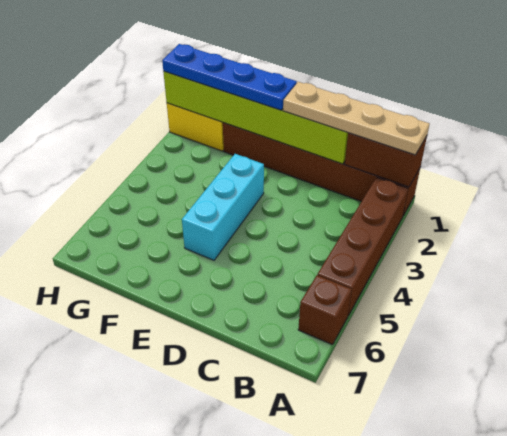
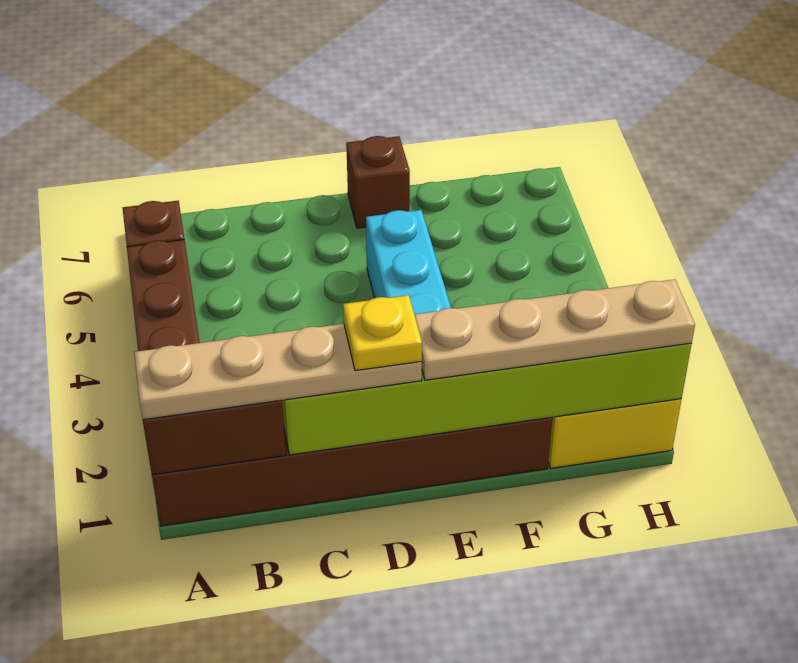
none -> yellow plate D1 level 4
blue plate E1:H1 level 3 -> tan plate E1:H1 level 3
none -> brown brick E7 level 1

